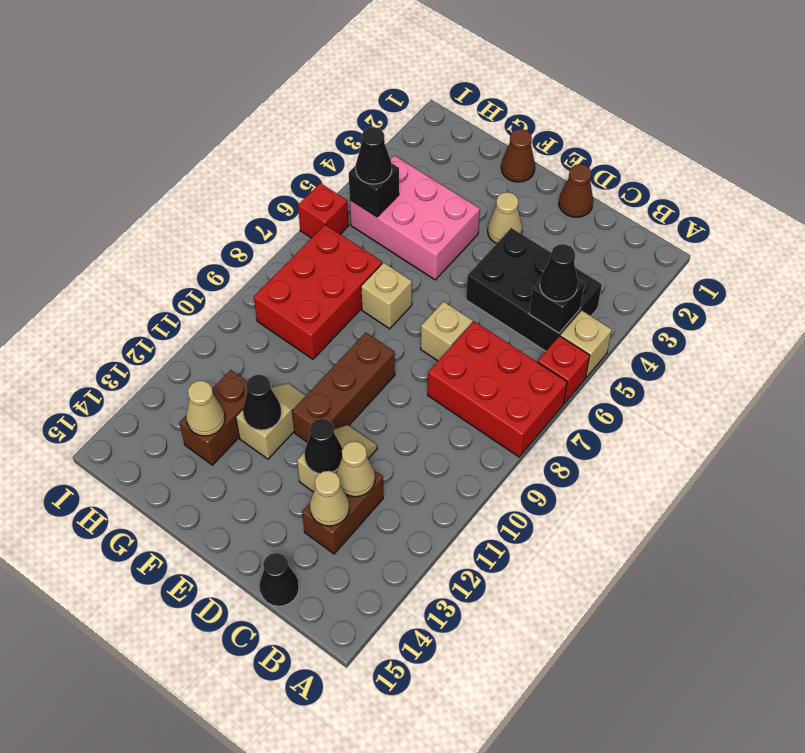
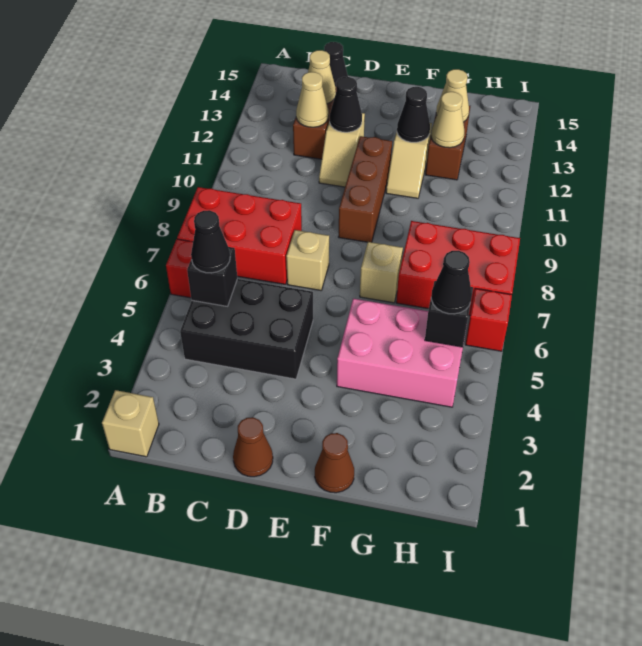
tan brick A5 level 1 -> tan brick A1 level 1
tan cone E3 level 1 -> tan cone G12 level 2
red brick G7:H9 level 1 -> red brick G7:I8 level 1

